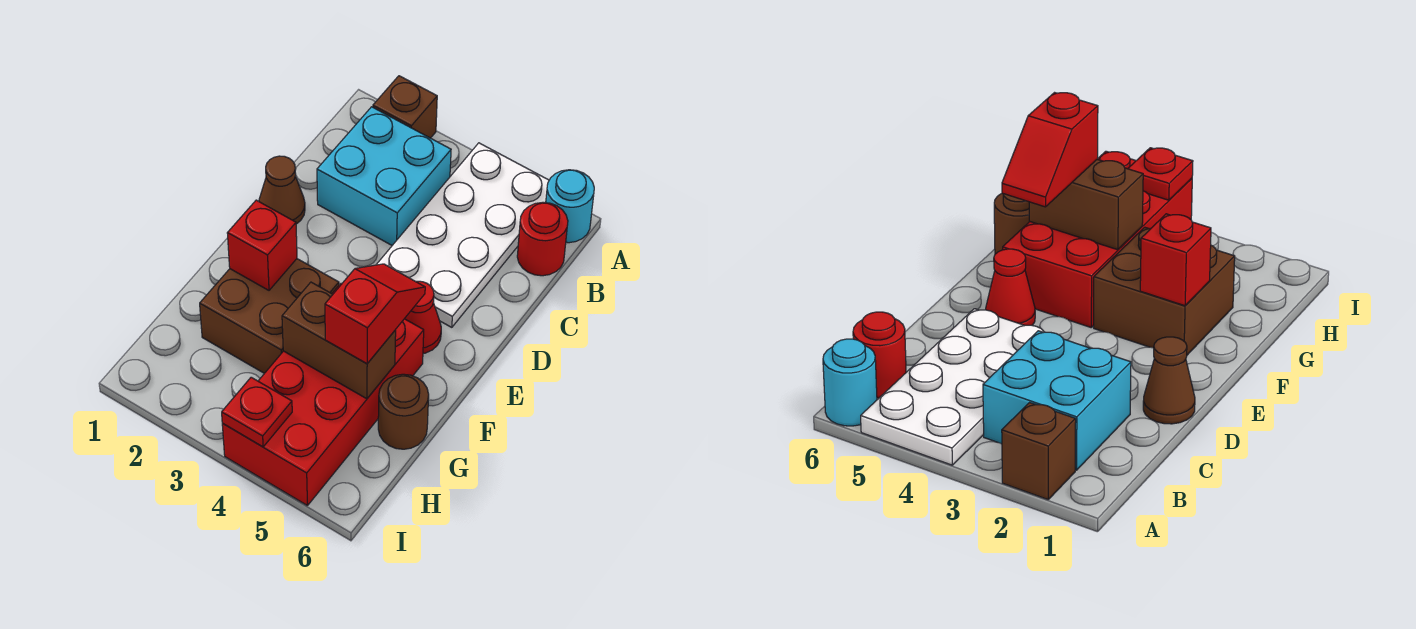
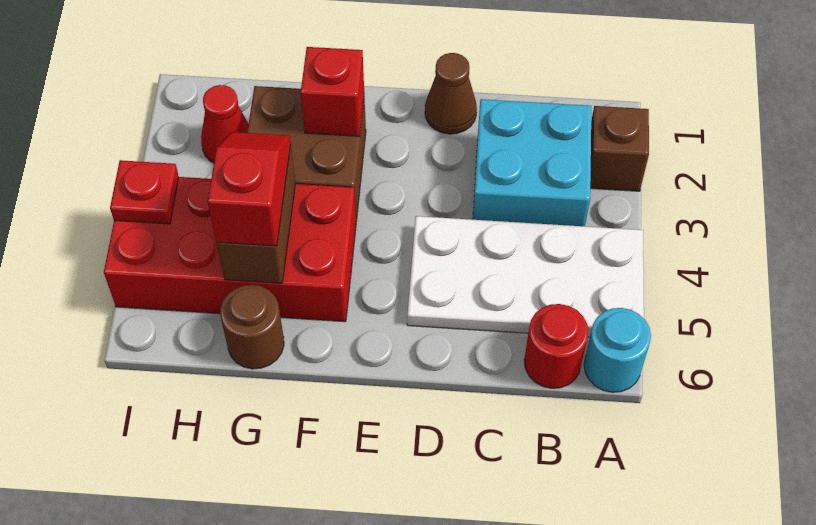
red cone E5 level 1 -> red cone H2 level 1
red slope F5:G5 level 3 top G -> red slope G4:G5 level 3 top 5

